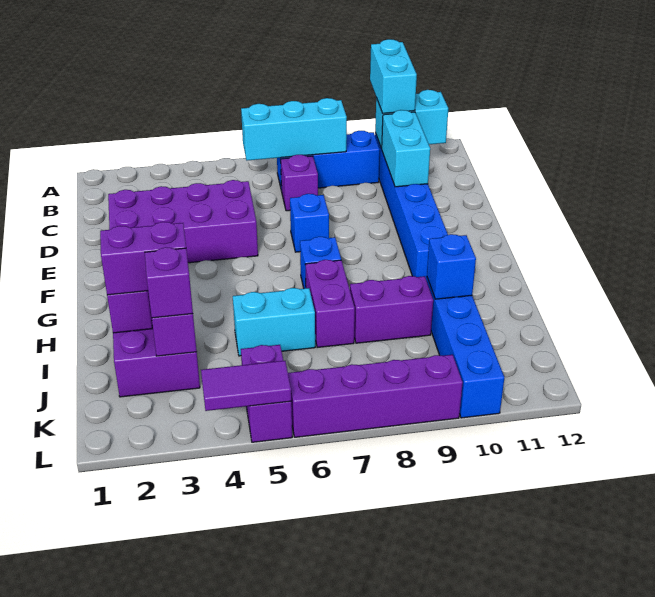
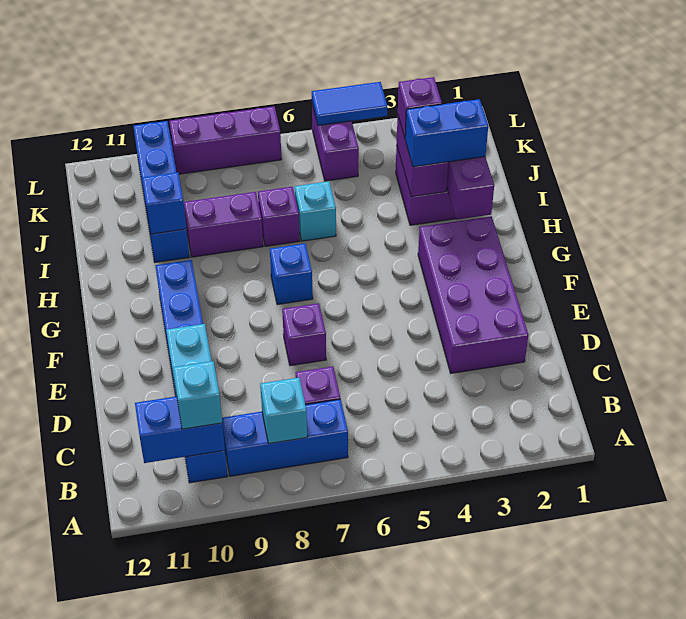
cyan brick A10:B10 level 3 -> cyan brick B10 level 3
cyan brick B6:B8 level 2 -> cyan brick B8 level 2
cyan brick B10:B11 level 2 -> blue brick B10:B11 level 2
purple brick D2:E5 level 1 -> purple brick D2:G3 level 1
blue brick E7 level 1 -> purple brick E7 level 1
purple brick H7:I7 level 1 -> purple brick I7 level 1
purple brick I2:I3 level 3 -> blue brick I2:I3 level 3
cyan brick I5:I6 level 1 -> cyan brick I6 level 1
purple tile L4:L5 level 2 -> blue tile L4:L5 level 2
purple brick L6:L9 level 1 -> purple brick L7:L9 level 1

